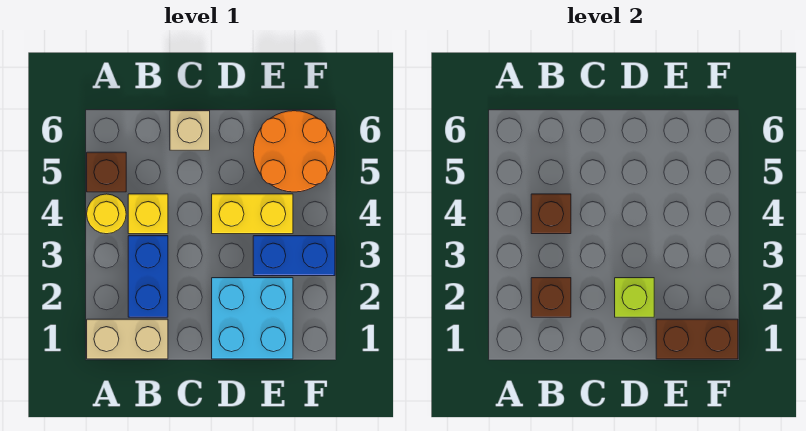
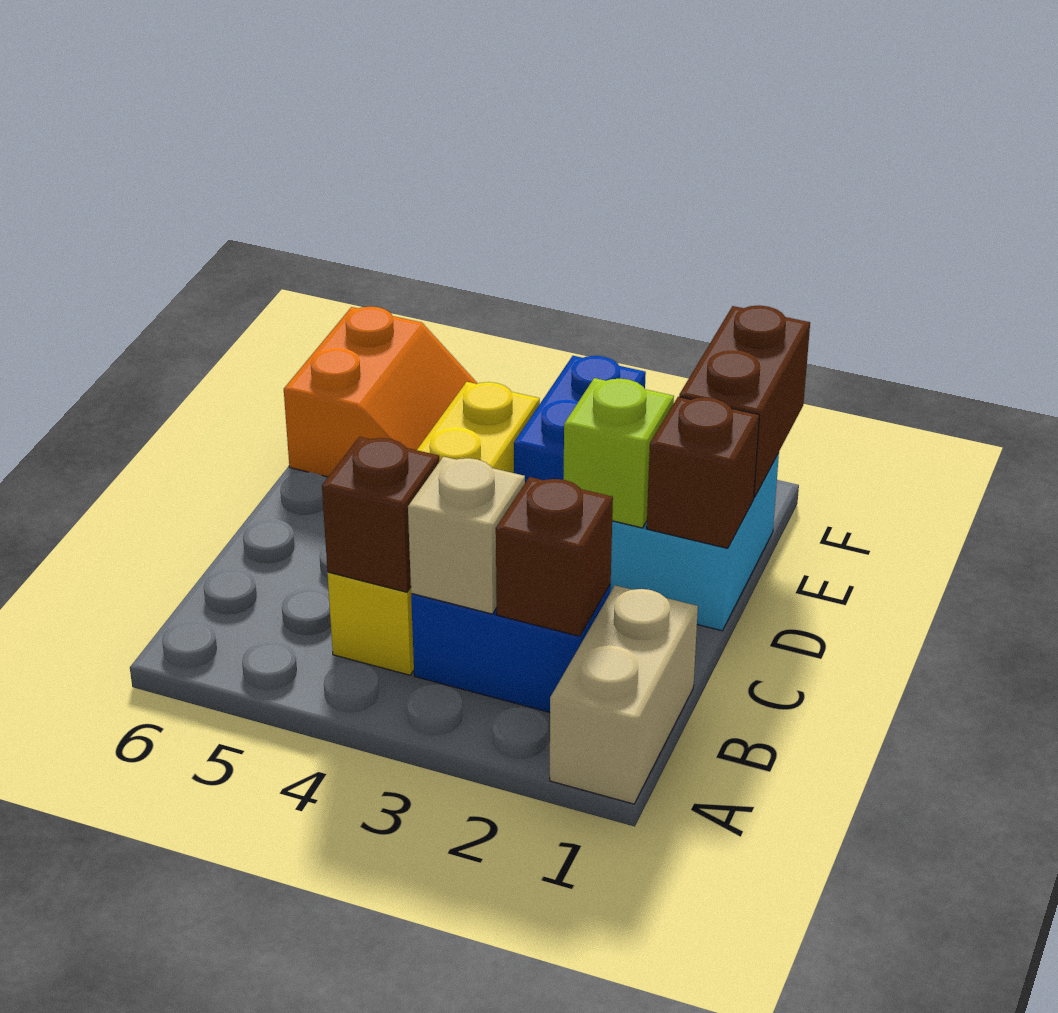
yellow round brick A4 level 1 -> none
brown brick A5 level 1 -> brown brick D1 level 2
tan brick C6 level 1 -> tan brick B3 level 2
orange round brick E5:F6 level 1 -> orange slope E5:F6 level 1 top 6

